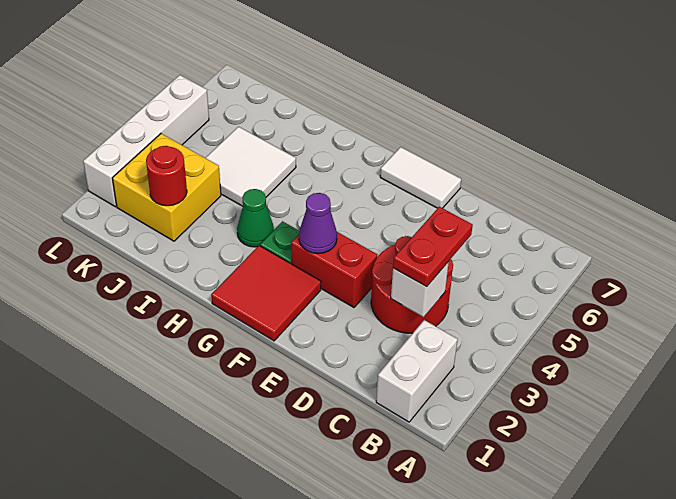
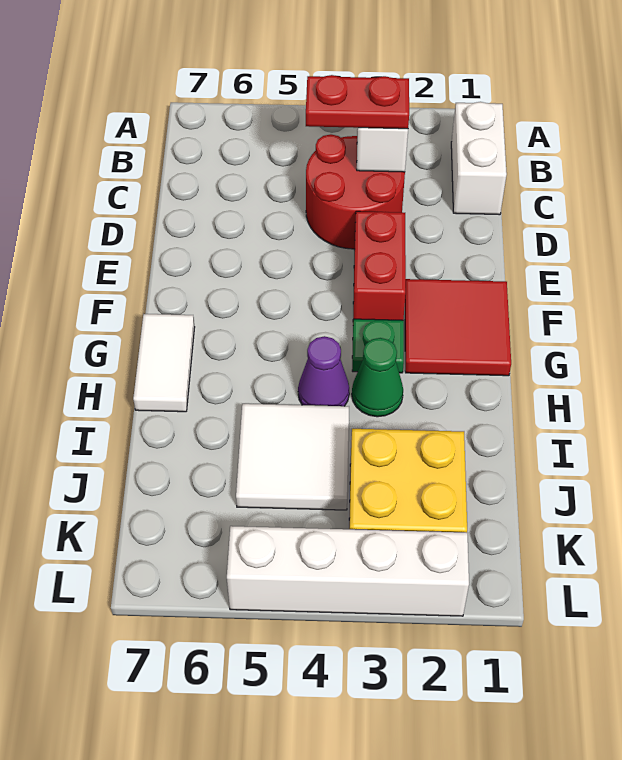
white brick B1:B2 level 1 -> white brick B1:C1 level 1
white tile E7:F7 level 1 -> white tile G7:H7 level 1
purple cone F3 level 2 -> purple cone H4 level 1
red round brick J2 level 2 -> none

